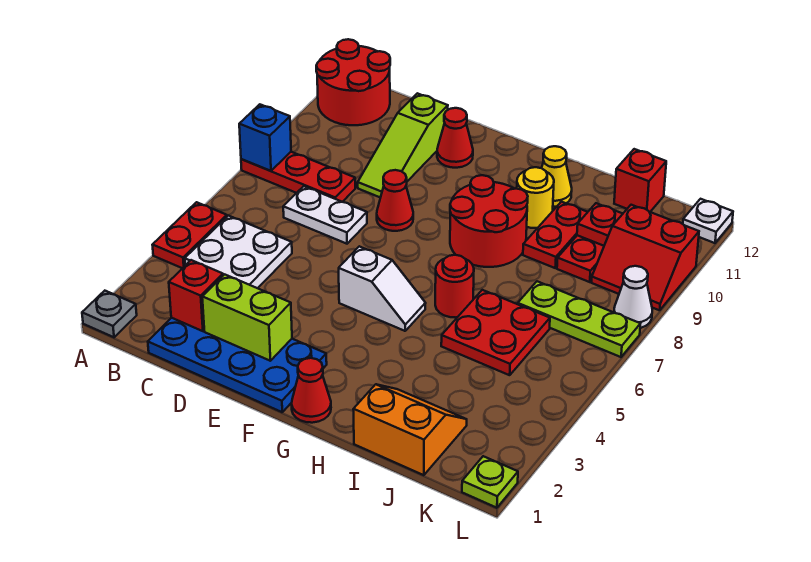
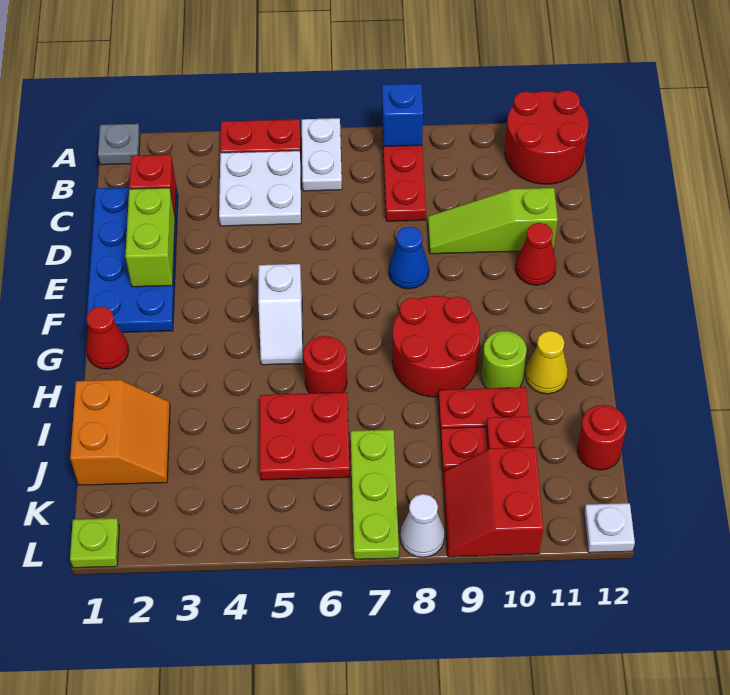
white plate C7:D7 level 1 -> white plate A6:B6 level 1
red cone E8 level 1 -> blue cone E8 level 1
yellow round brick H10 level 1 -> lime round brick H10 level 1
red brick J12 level 1 -> red round brick J12 level 1

